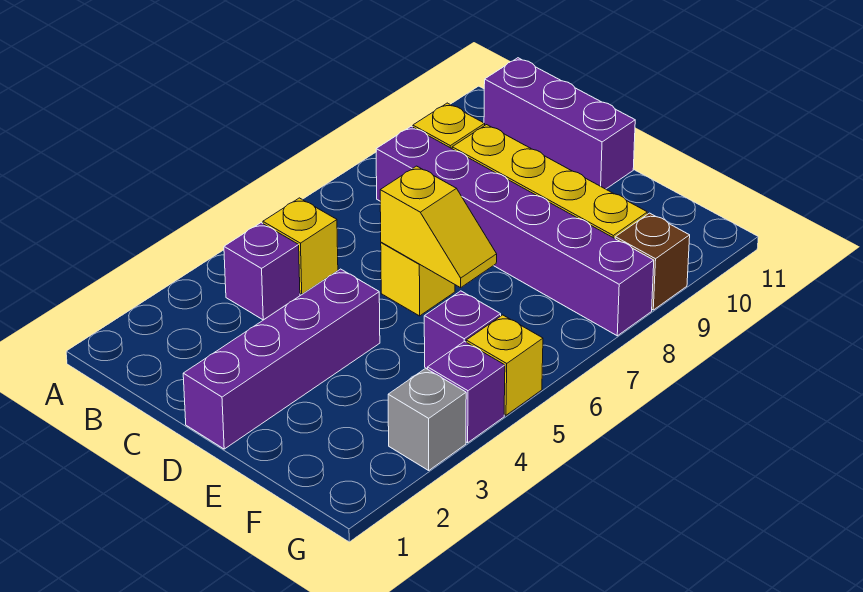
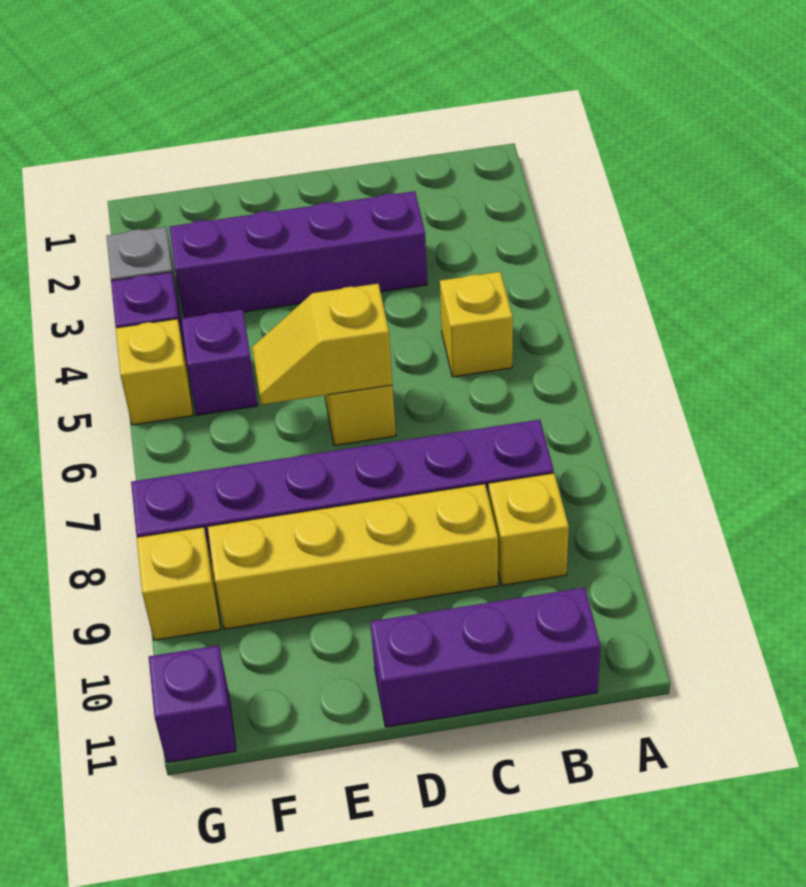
purple brick B4 level 1 -> purple brick G11 level 1
purple brick D1:D4 level 1 -> purple brick C3:F3 level 1
brown brick G9 level 1 -> yellow brick G9 level 1

